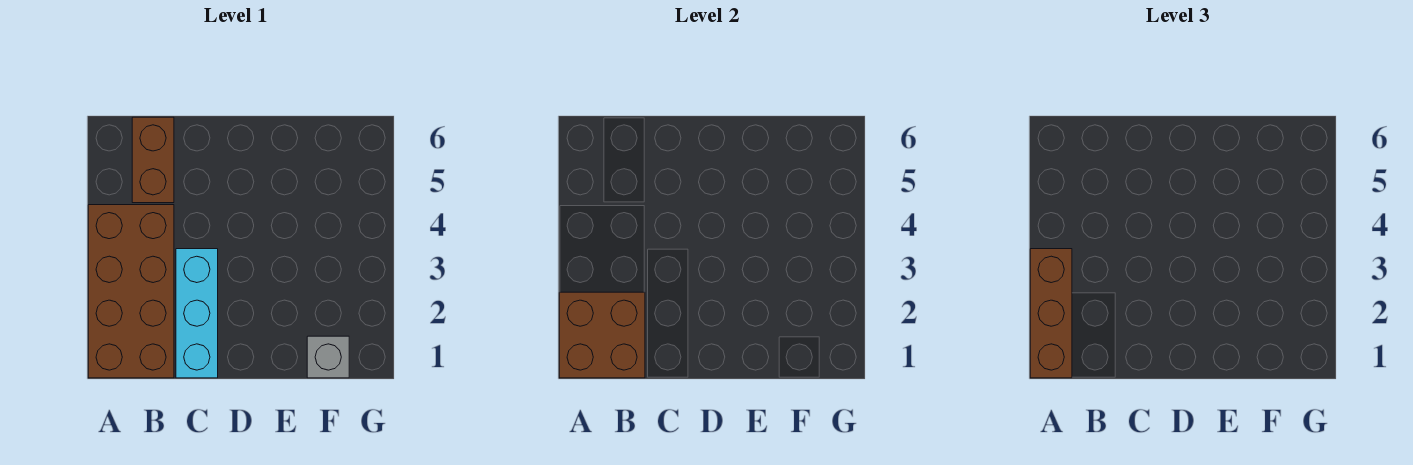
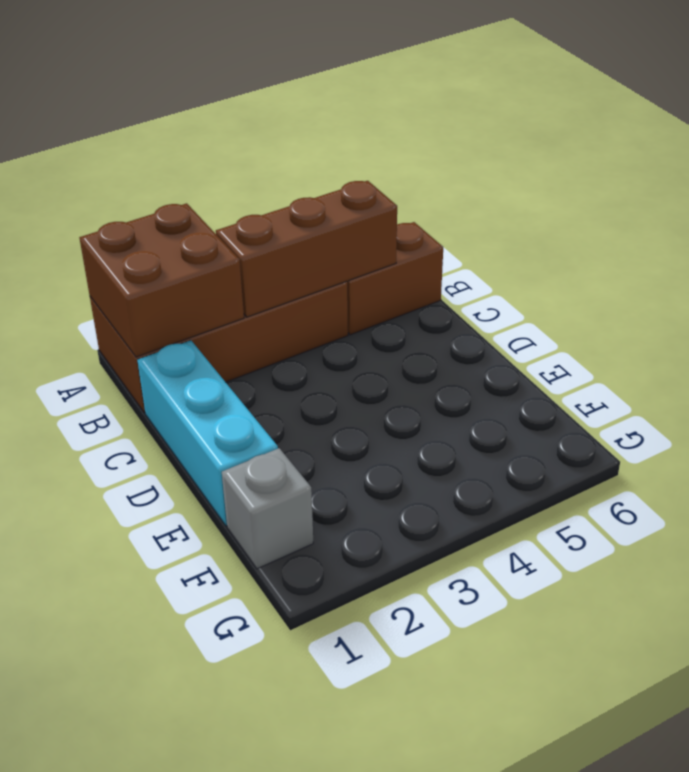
brown brick A1:A3 level 3 -> brown brick B3:B5 level 2
cyan brick C1:C3 level 1 -> cyan brick C1:E1 level 1

